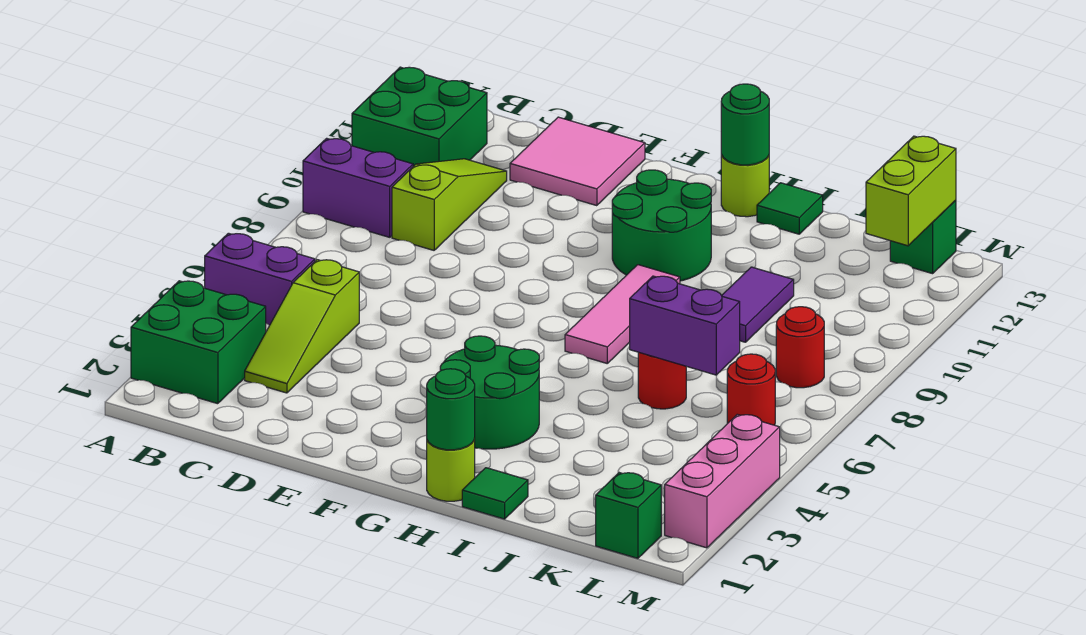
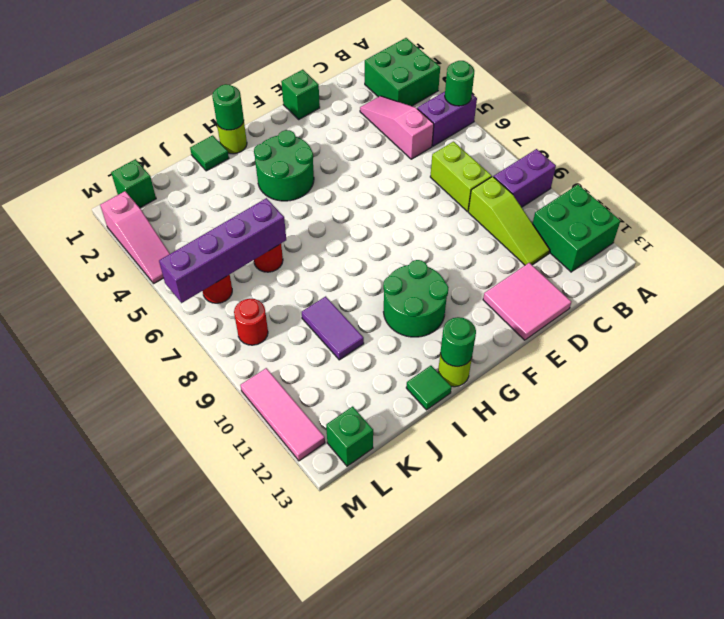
none -> green round brick A5 level 2
lime slope C3:C5 level 1 top 5 -> pink slope C3:C5 level 1 top 5
none -> green brick E1 level 1
pink tile H7:H9 level 1 -> pink tile M10:M12 level 1
purple brick J6:K6 level 2 -> purple brick J6:M6 level 2
lime brick L12:L13 level 2 -> lime brick C7:C8 level 1
pink brick M2:M4 level 1 -> pink slope M2:M4 level 1 top 2

